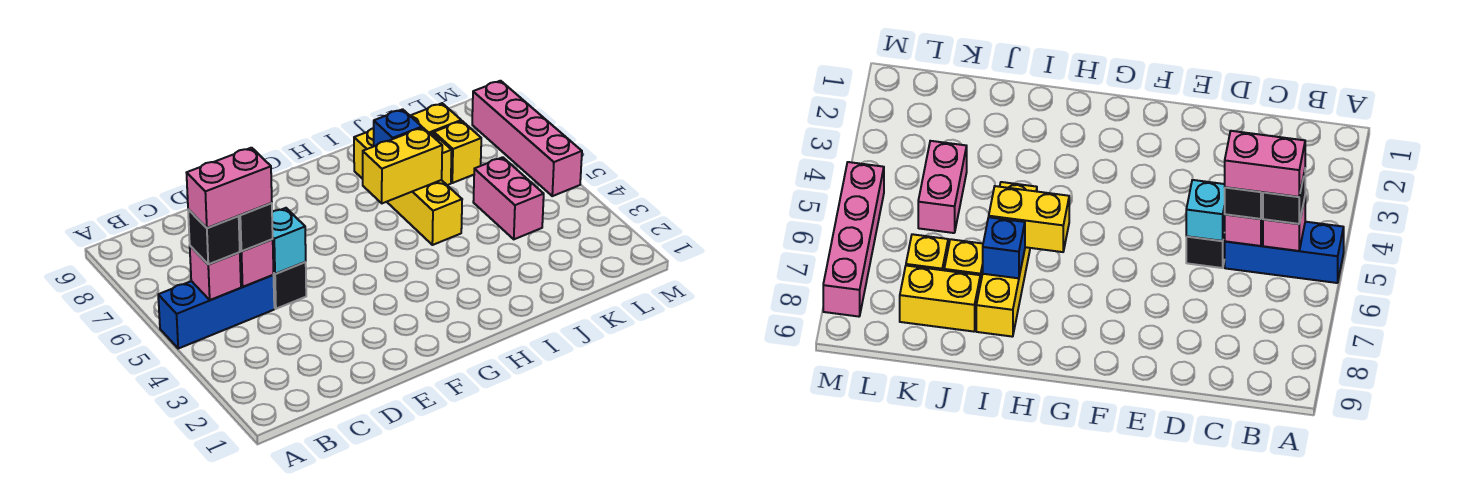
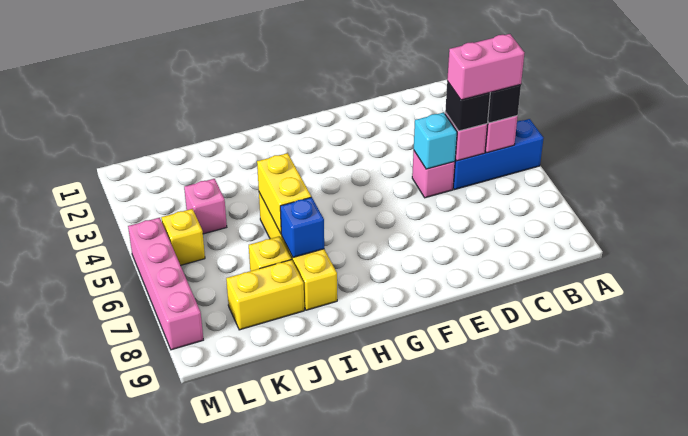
black brick D5 level 1 -> pink brick D5 level 1
yellow brick H6:I6 level 2 -> yellow brick I5:I6 level 2
pink brick K4:K5 level 1 -> pink brick K4 level 1
yellow brick K7 level 1 -> yellow brick L5 level 1

